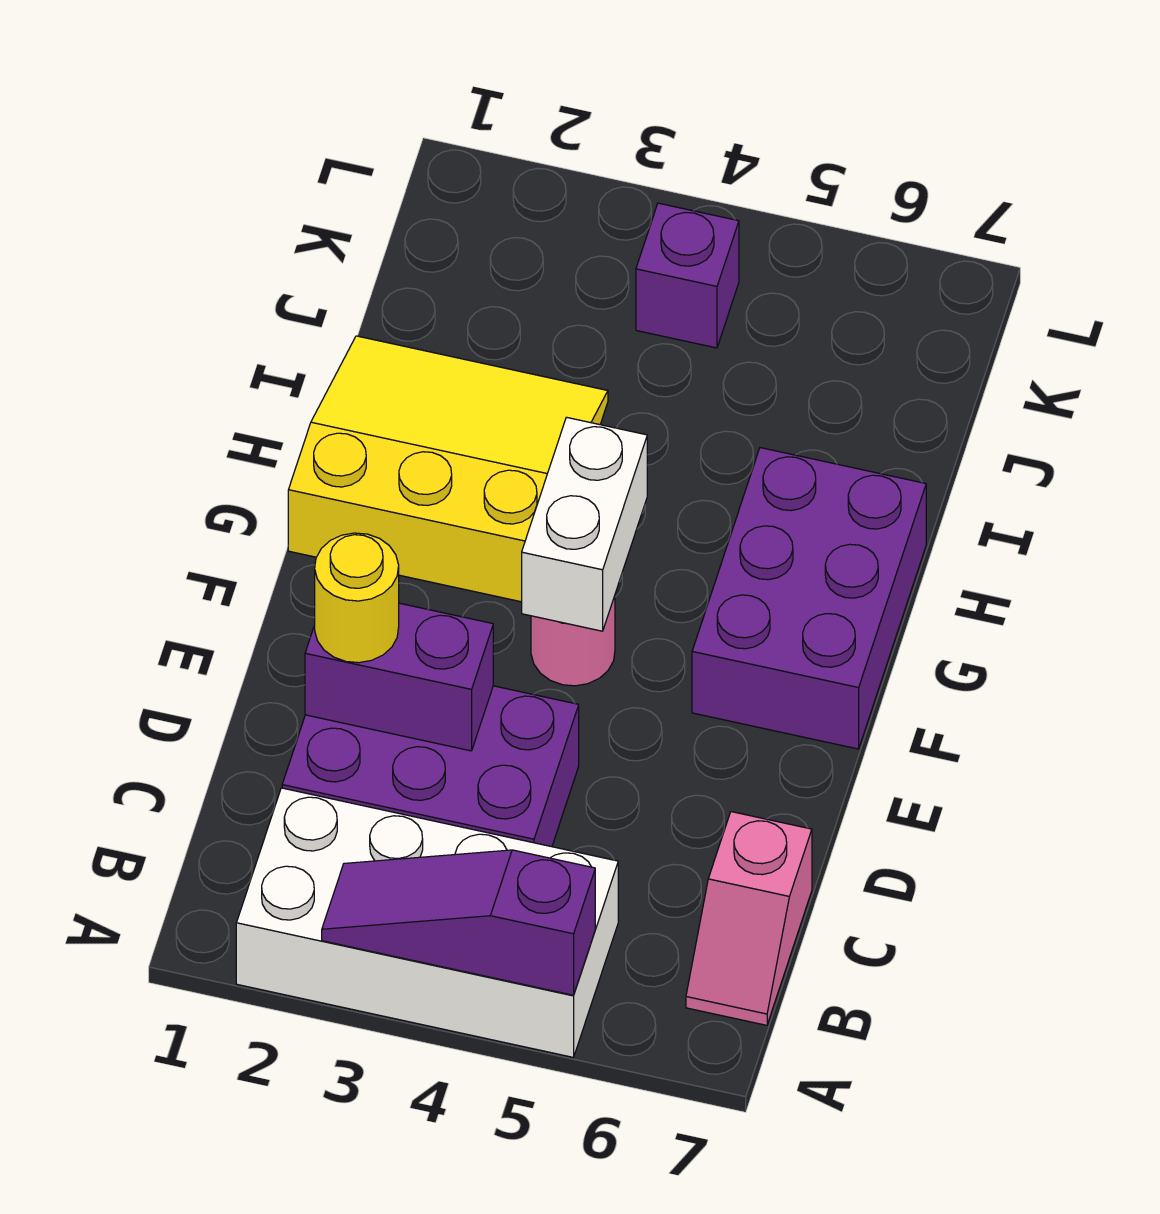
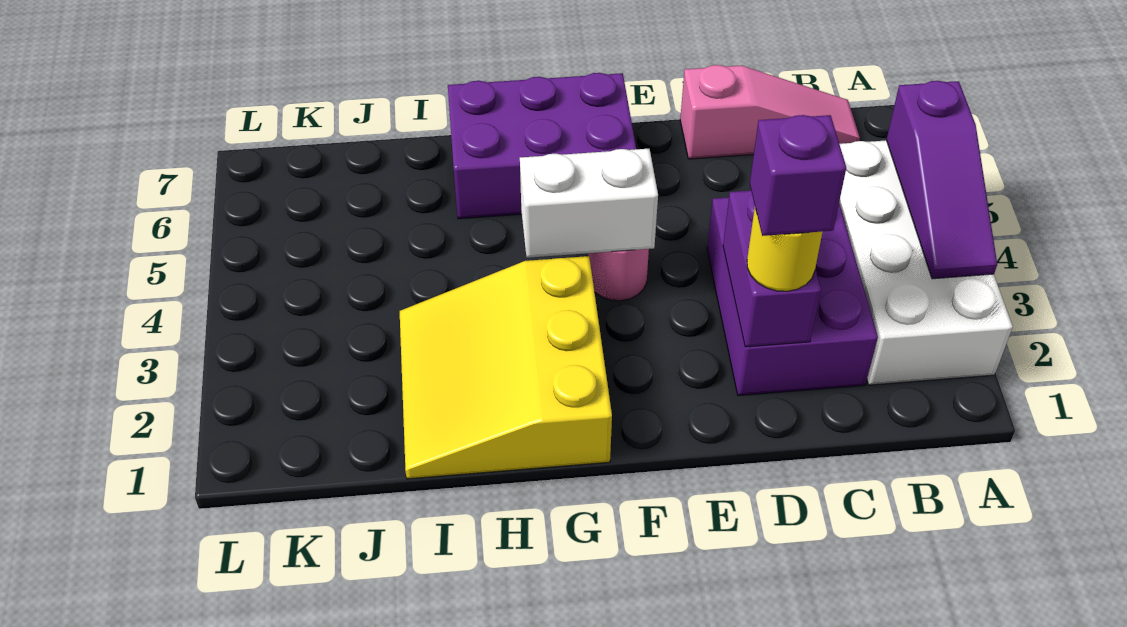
pink slope B7:C7 level 1 top C -> pink slope B7:D7 level 1 top D
purple brick K4 level 1 -> purple brick D2 level 4

